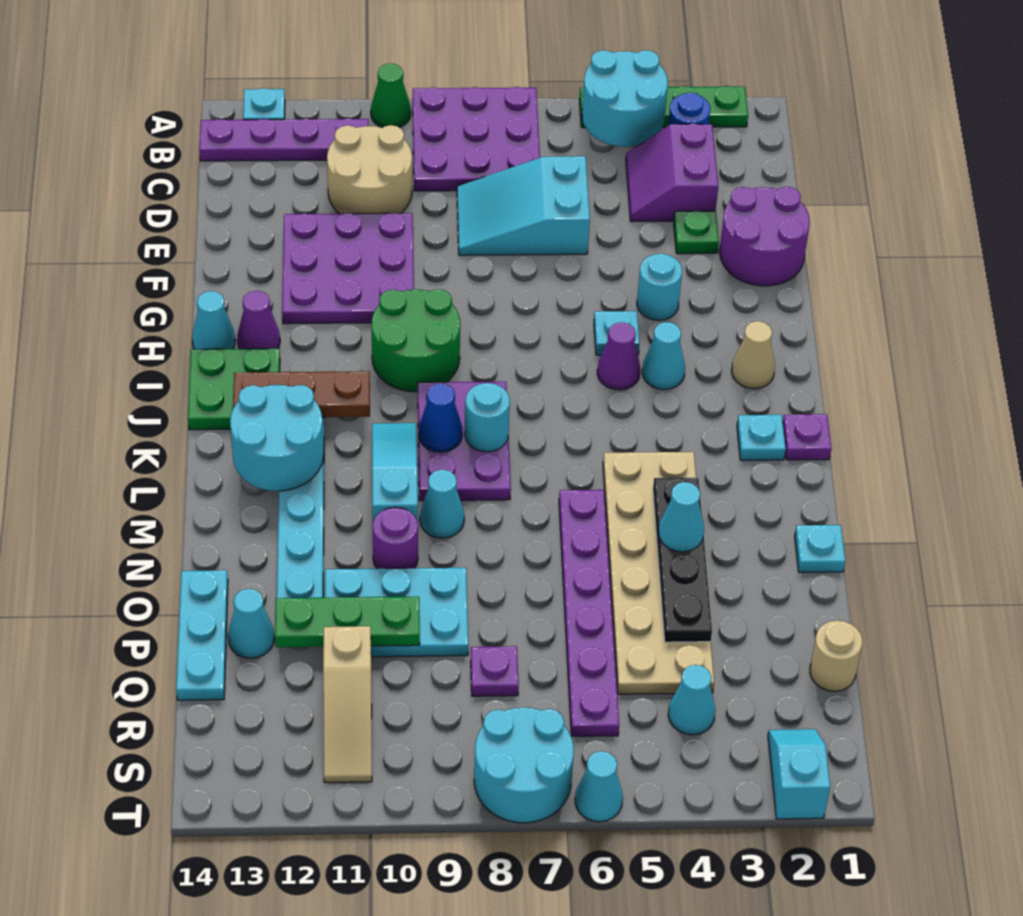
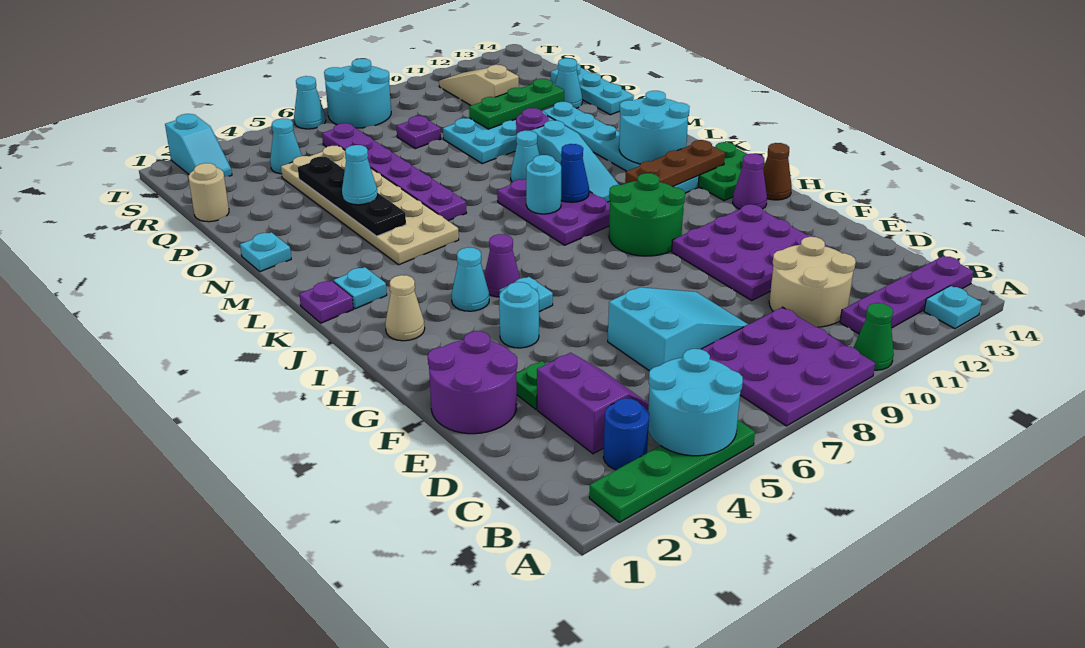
cyan cone H14 level 1 -> brown cone H14 level 1

